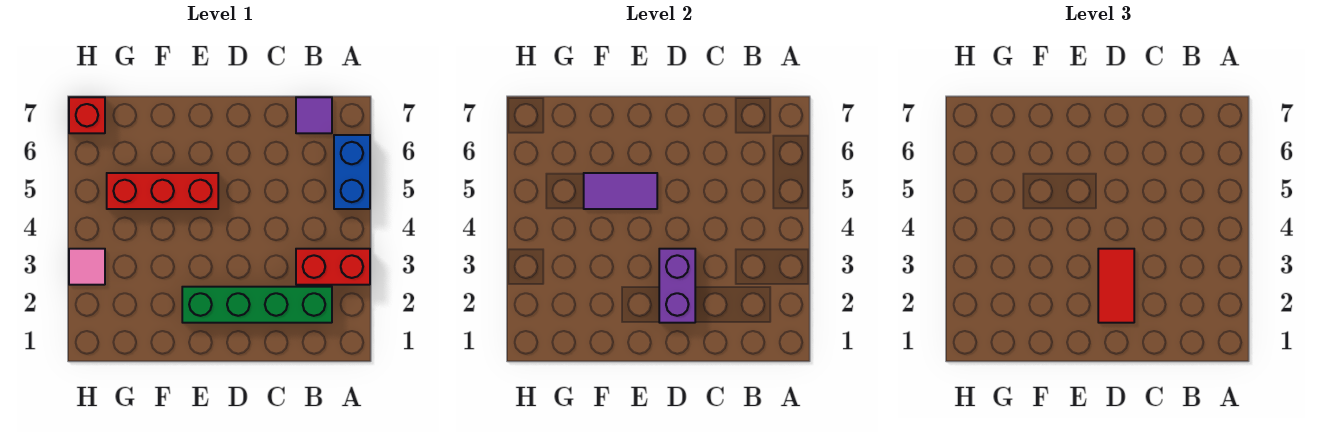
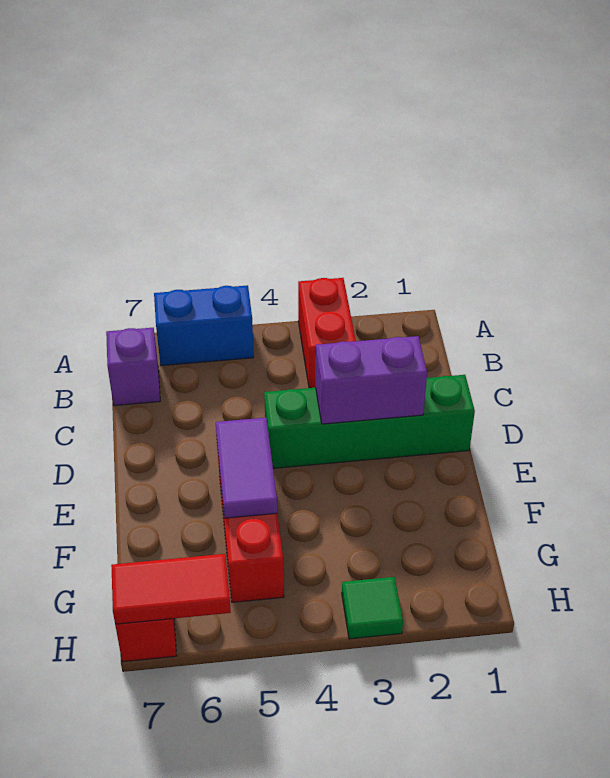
green brick B2:E2 level 1 -> green brick D1:D4 level 1
purple tile B7 level 1 -> purple brick B7 level 1
red tile D2:D3 level 3 -> red tile H6:H7 level 2
pink tile H3 level 1 -> green tile H3 level 1

